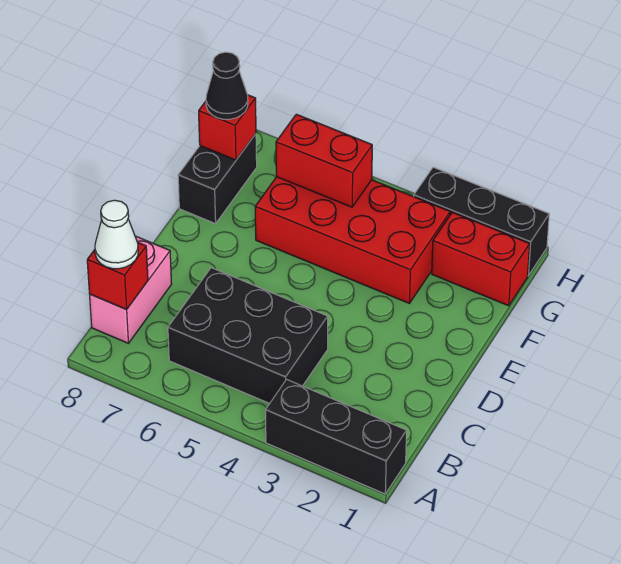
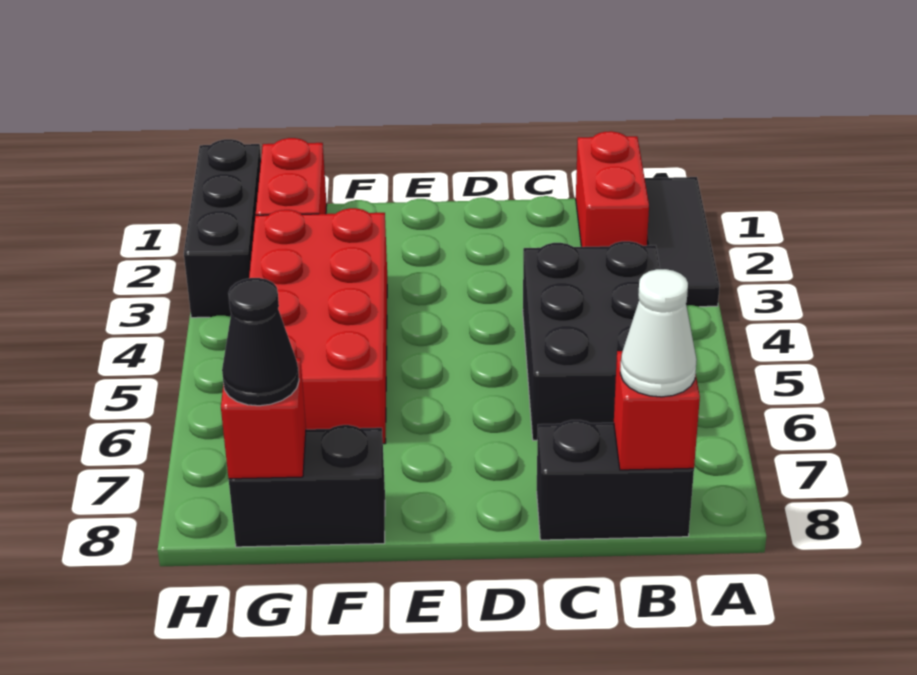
black brick A1:A3 level 1 -> black tile A1:A3 level 1
pink brick B8:C8 level 1 -> black brick B8:C8 level 1
red brick G5:G6 level 2 -> red brick B1:B2 level 1

